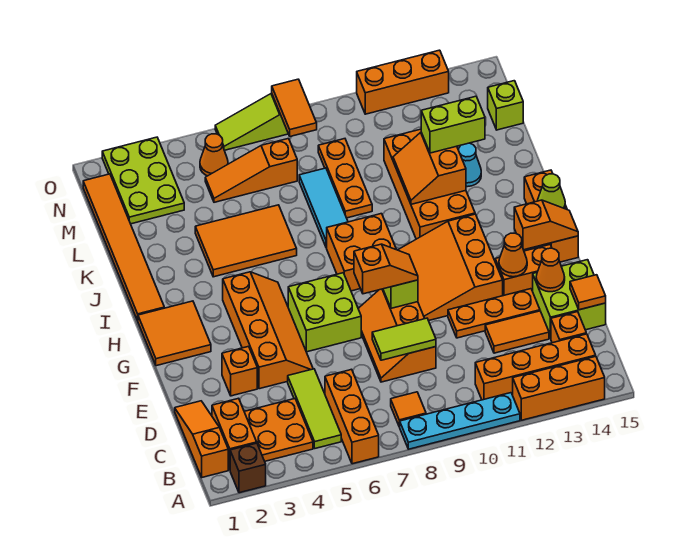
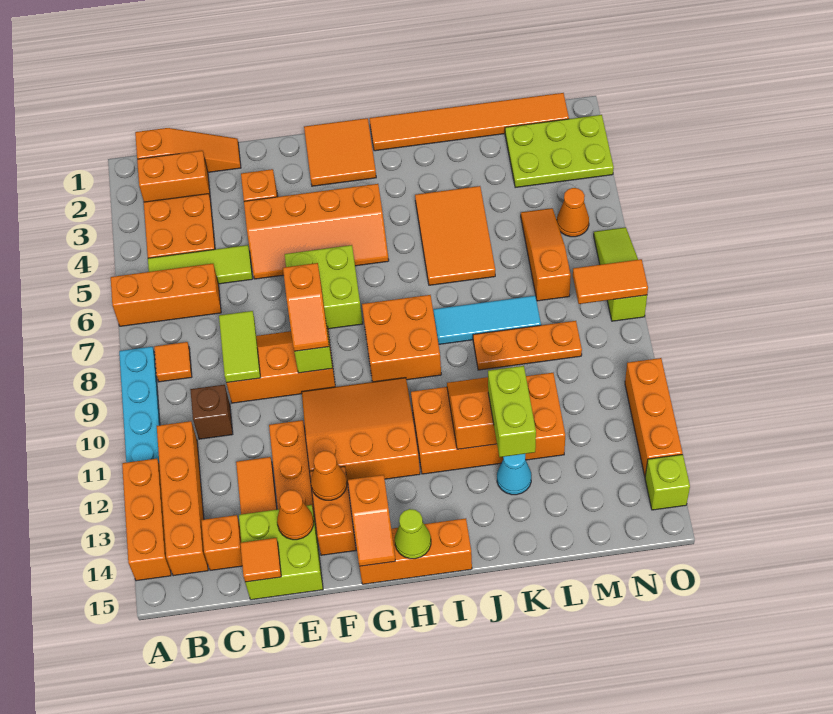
brown brick A2 level 1 -> brown brick C10 level 1
lime brick M15 level 1 -> lime brick O14 level 1

